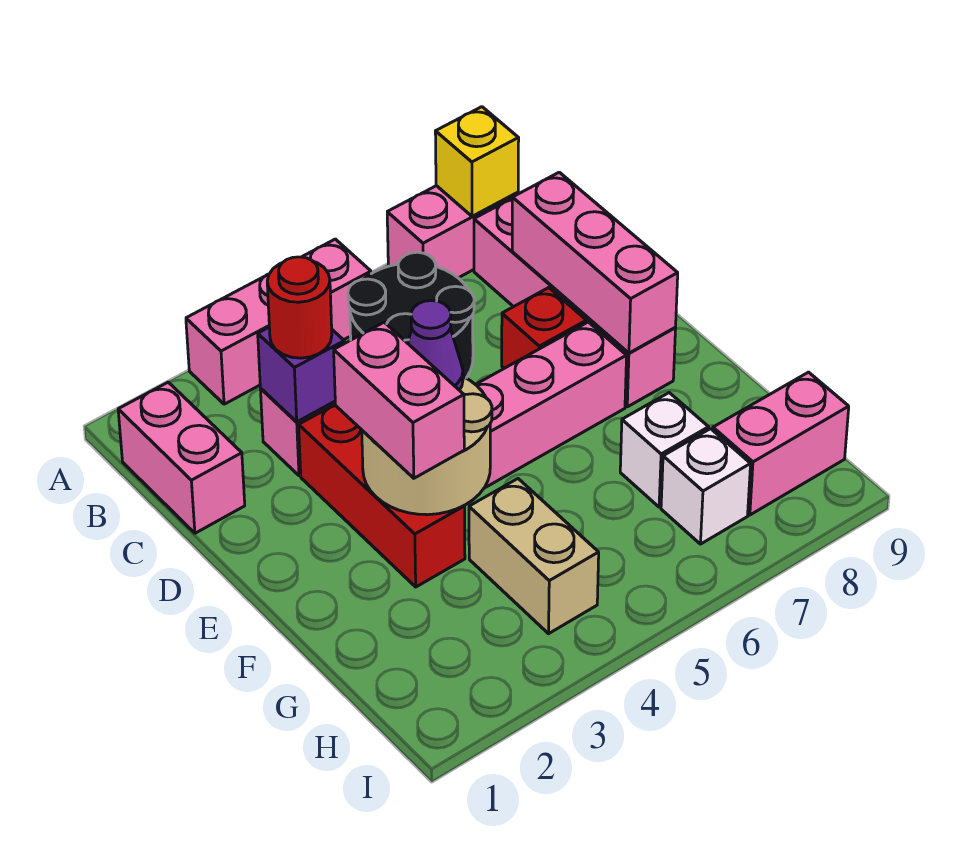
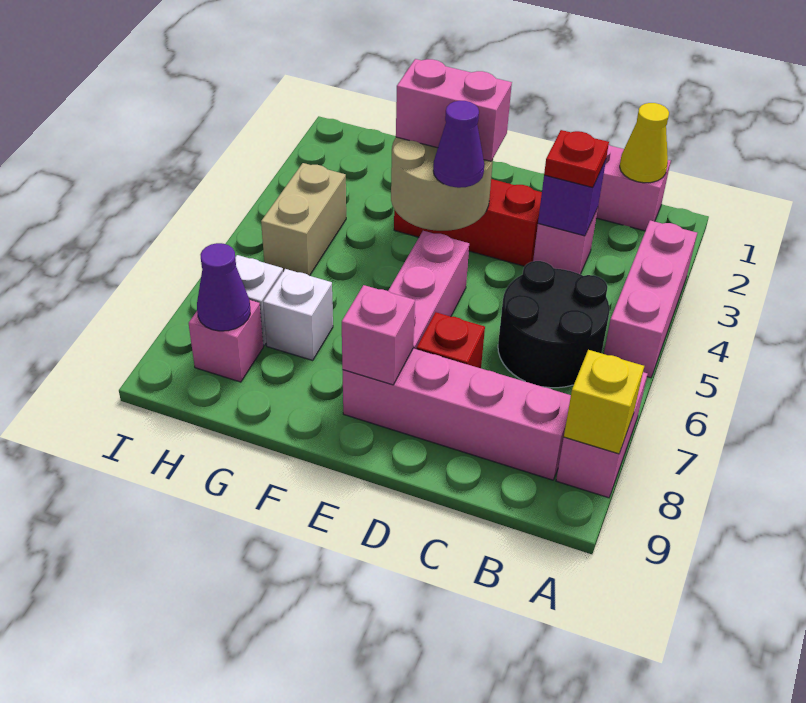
none -> yellow cone B1 level 2
red round brick C3 level 3 -> red plate C3 level 3
pink brick C8:E8 level 2 -> pink brick E8 level 2
tan brick G4:H4 level 1 -> tan brick H4:H5 level 1
pink brick H8:H9 level 1 -> pink brick H8 level 1
none -> purple cone H8 level 2

